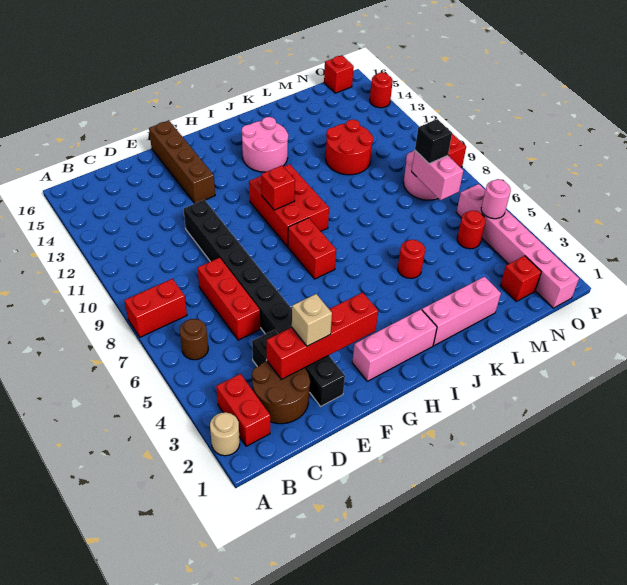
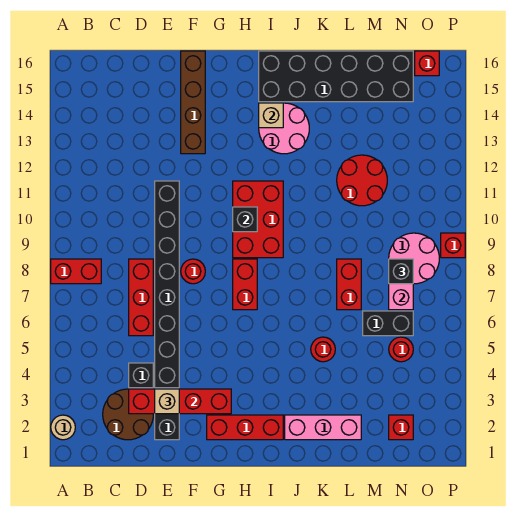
red brick B2:B3 level 1 -> red brick L7:L8 level 1
brown round brick B6 level 1 -> none
pink brick G2:I2 level 1 -> red brick G2:I2 level 1
red brick H10 level 2 -> black brick H10 level 2
none -> tan brick I14 level 2
none -> black brick I15:N16 level 1
none -> black brick M6:N6 level 1
pink brick O1:O6 level 1 -> none
pink round brick O5 level 2 -> none
red round brick P14 level 1 -> red round brick F8 level 1

